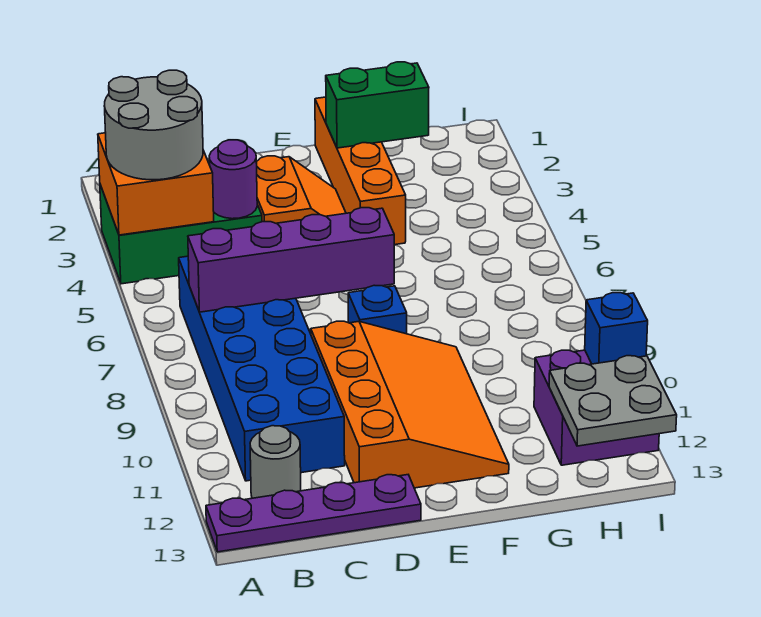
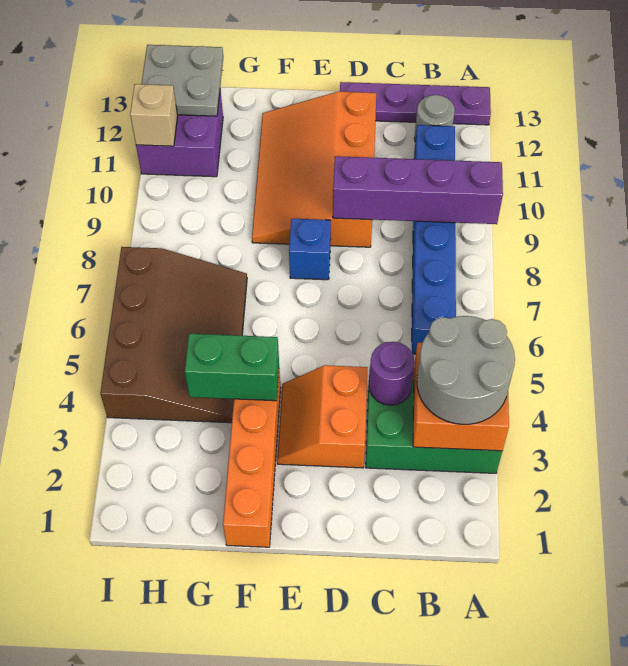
blue brick B6:C11 level 1 -> blue brick B6:B11 level 1
purple brick B7:E7 level 2 -> purple brick A9:D9 level 2
green brick F2:G2 level 2 -> green brick F4:G4 level 2
none -> brown slope G4:I7 level 1 top I
blue brick I11 level 2 -> tan brick I11 level 2

